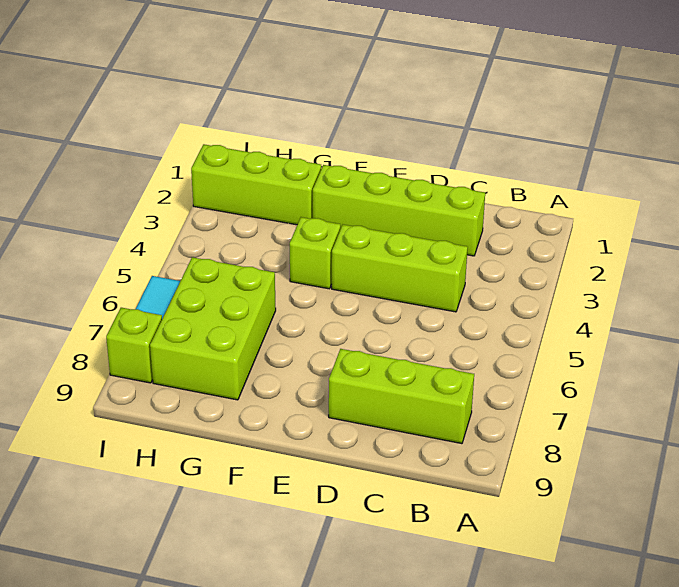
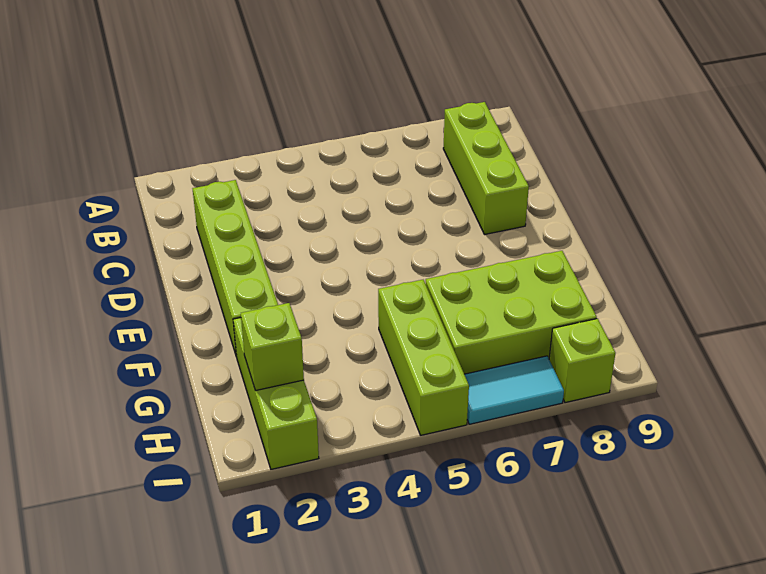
lime brick C4:E4 level 1 -> lime brick G5:I5 level 1
lime brick F4 level 1 -> lime brick H2 level 2

